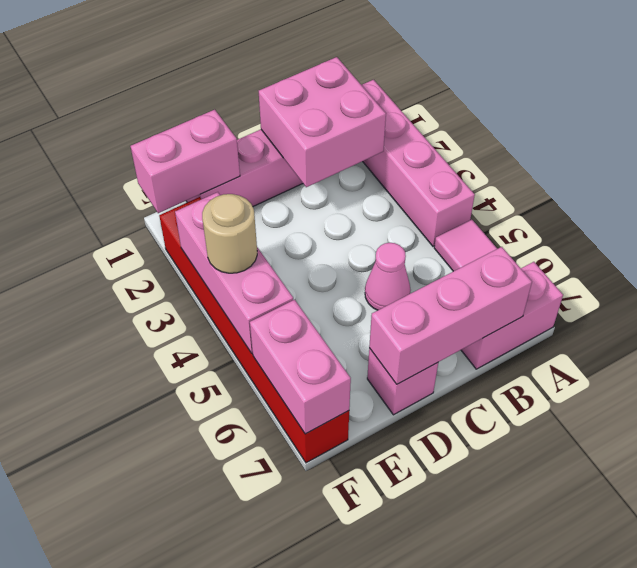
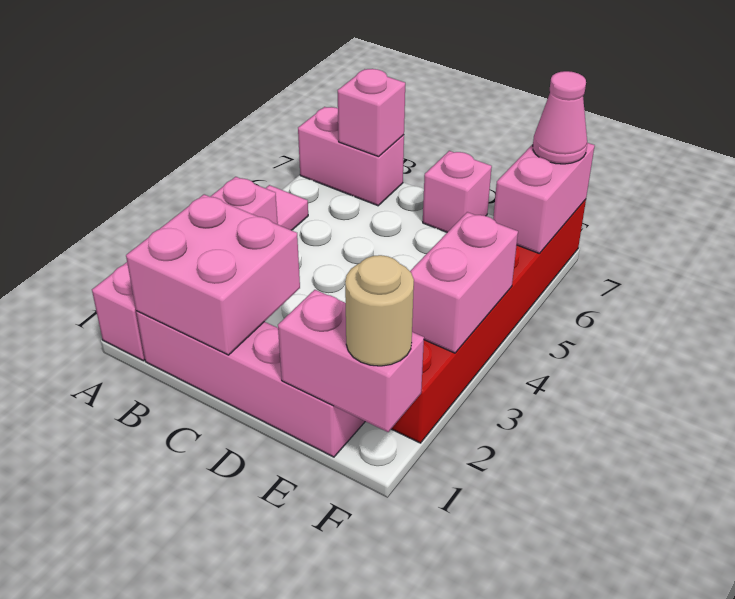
pink brick B7:D7 level 2 -> pink brick B7 level 2
pink cone C5 level 1 -> pink cone F7 level 3
pink brick F3:F5 level 2 -> pink brick F3:F4 level 2
tan round brick F4 level 3 -> tan round brick F1 level 3

